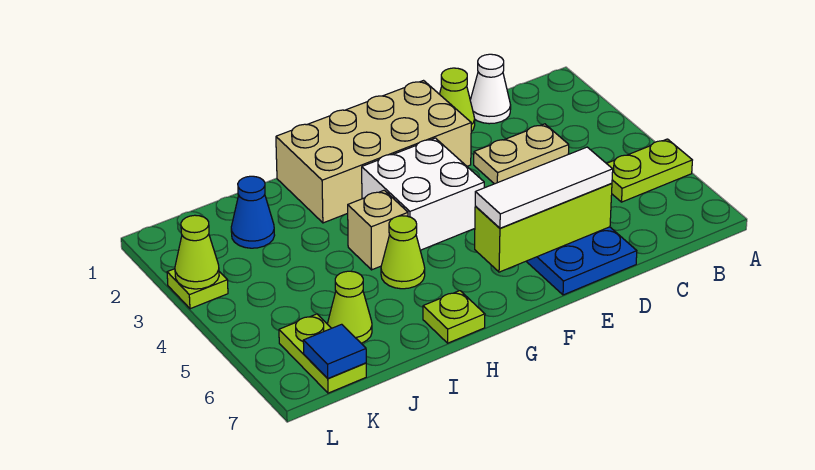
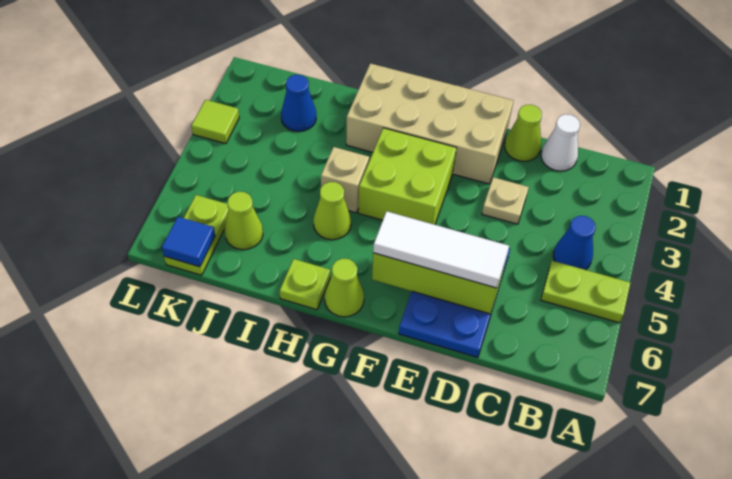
none -> blue cone B4 level 1
tan plate C3:D3 level 1 -> tan plate D3 level 1
white brick F3:G4 level 1 -> lime brick F3:G4 level 1
lime plate L3 level 1 -> lime tile L3 level 1
lime cone L3 level 2 -> lime cone G7 level 1

